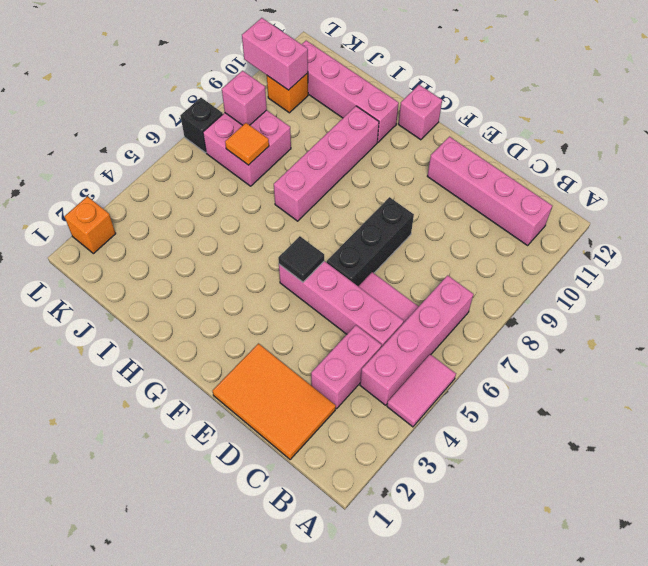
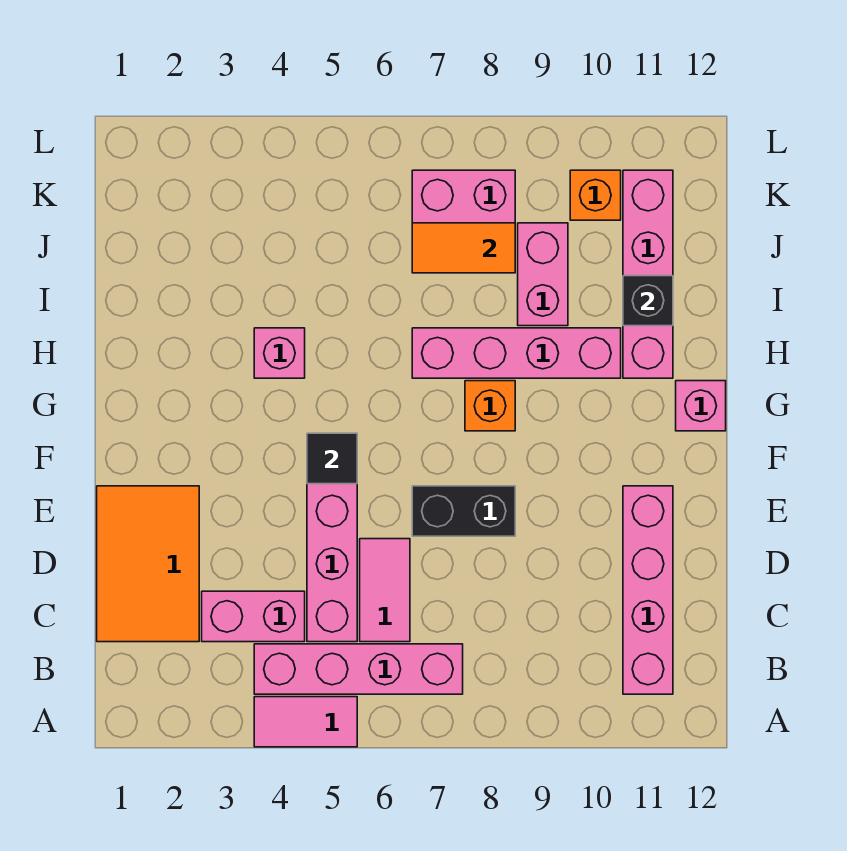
black brick E6:E8 level 1 -> black brick E7:E8 level 1
orange tile J7 level 2 -> orange tile J7:J8 level 2
pink brick K8 level 2 -> pink brick H4 level 1
pink brick K10:L10 level 2 -> pink brick I9:J9 level 1
orange brick L2 level 1 -> orange brick G8 level 1
black brick L7 level 1 -> black brick I11 level 2

